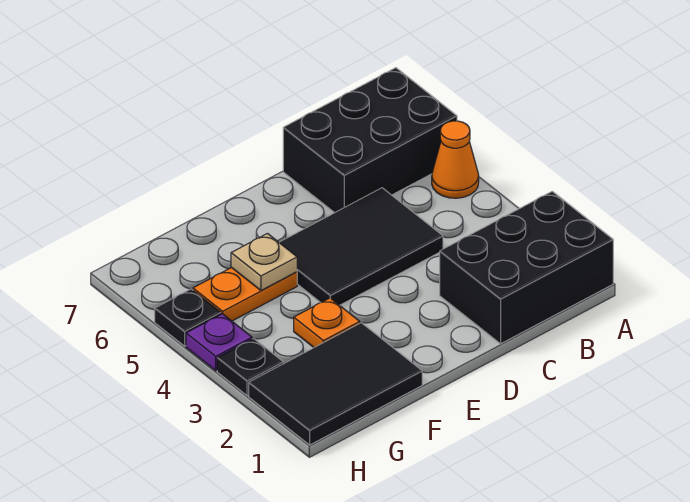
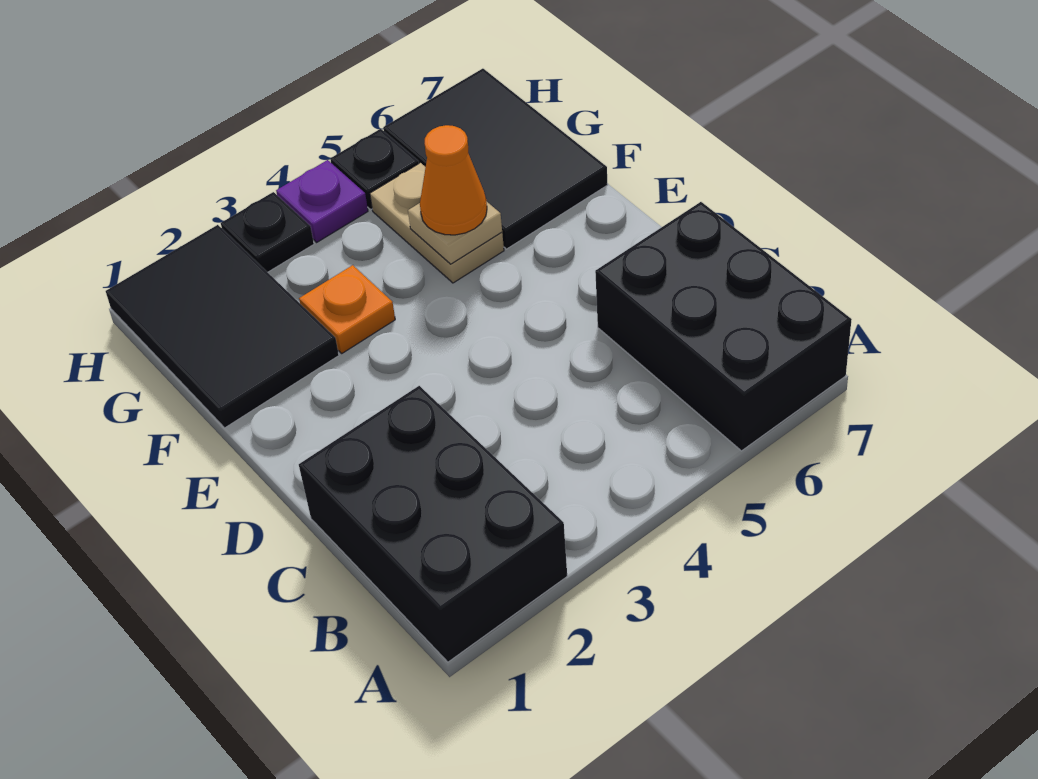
orange cone A5 level 1 -> orange cone F5 level 3
black tile C4:E5 level 1 -> black tile F6:H7 level 1
orange plate F5:G5 level 1 -> tan plate F5:G5 level 1

